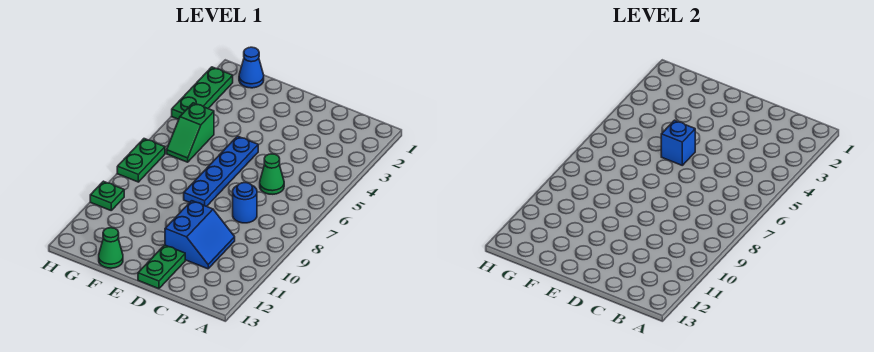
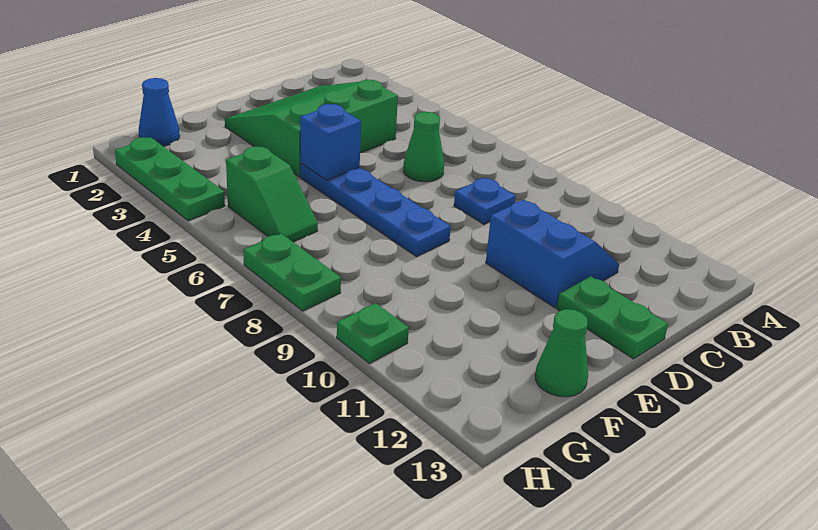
none -> green slope C2:E4 level 1 top 4
blue round brick C8 level 1 -> blue plate C8 level 1

